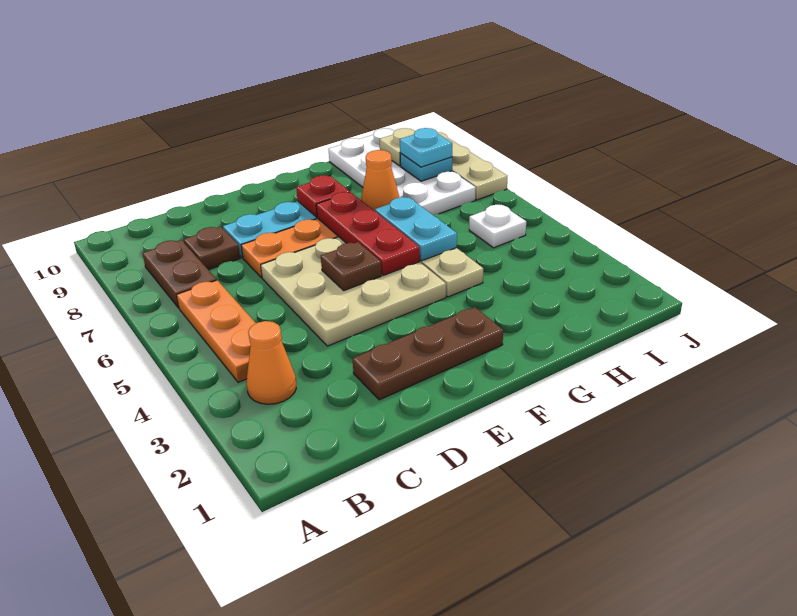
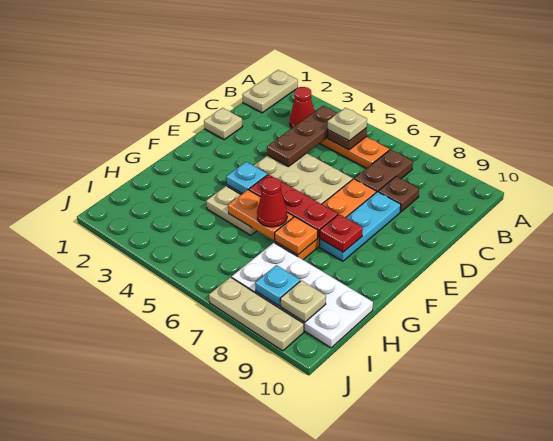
none -> tan plate A1:B1 level 1
orange cone B3 level 1 -> red cone B3 level 1
none -> tan plate B5 level 3
brown plate B7:B8 level 1 -> brown plate B7:C7 level 1
none -> tan plate D1 level 1
brown plate D2:F2 level 1 -> brown plate B4:D4 level 2
brown plate E5 level 2 -> brown plate B5 level 2
cyan plate G5:G6 level 2 -> orange plate G5:G6 level 2
none -> red cone G6 level 3
orange cone G7 level 2 -> orange plate G7 level 2
white plate I5 level 1 -> none
cyan plate I8 level 3 -> cyan plate F4 level 2

